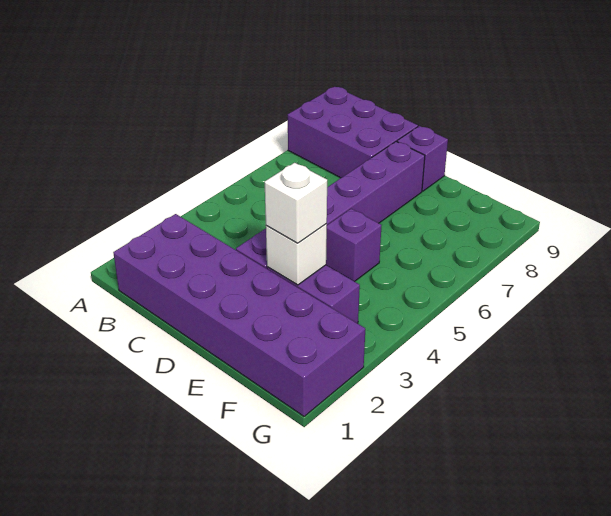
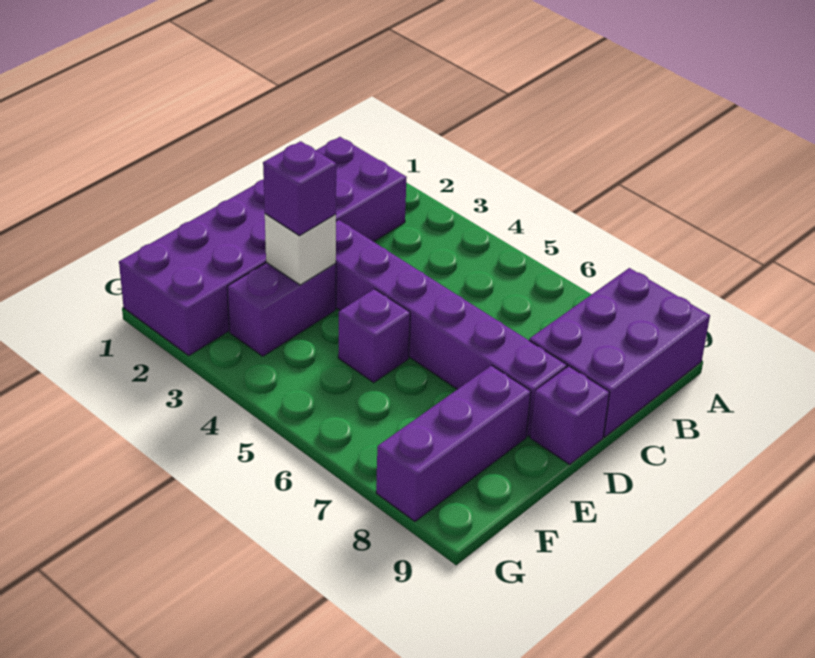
white brick E3 level 3 -> purple brick E3 level 3
none -> purple brick E8:G8 level 1

